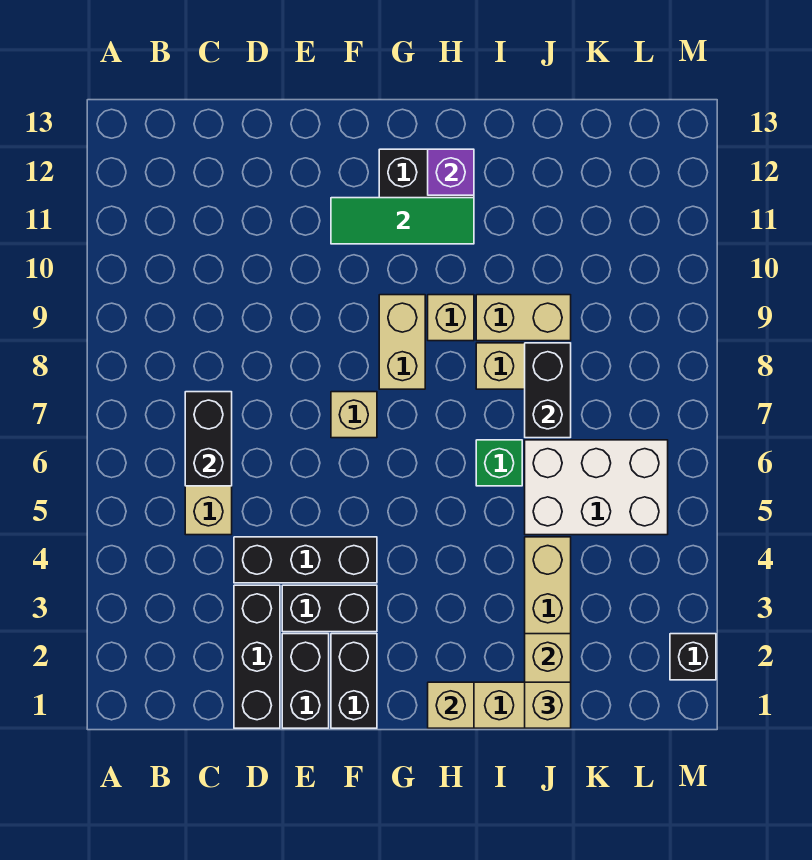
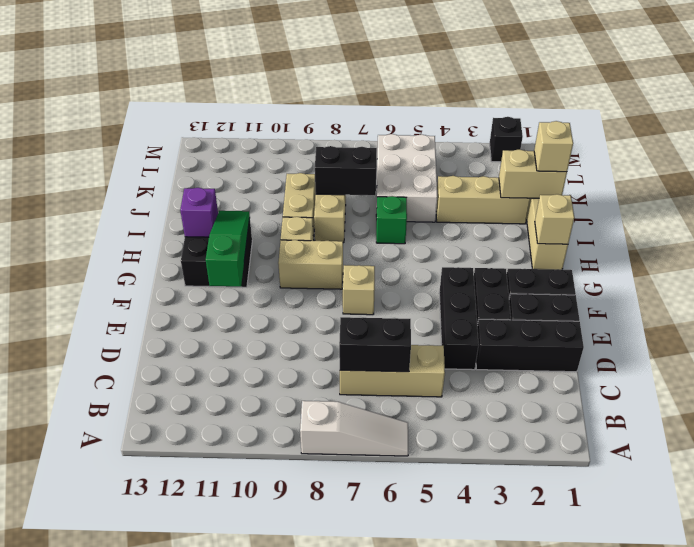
none -> white slope A6:A8 level 1 top 8
green tile F11:H11 level 2 -> green slope F11:H11 level 2 top F

